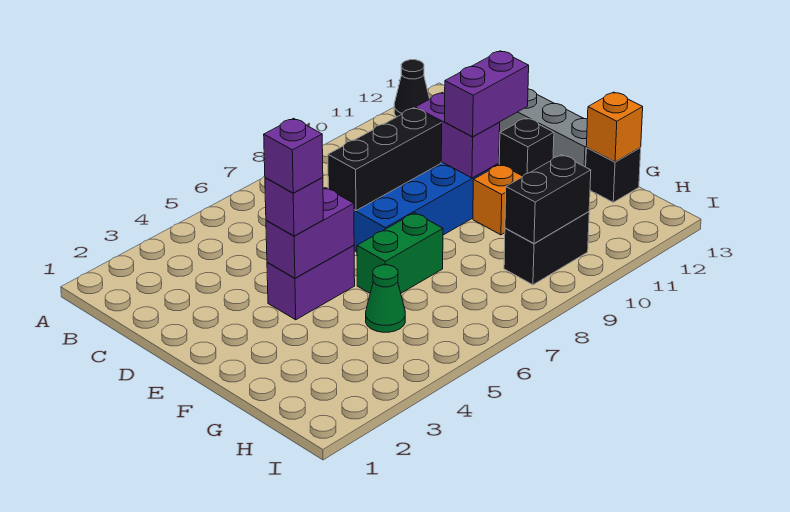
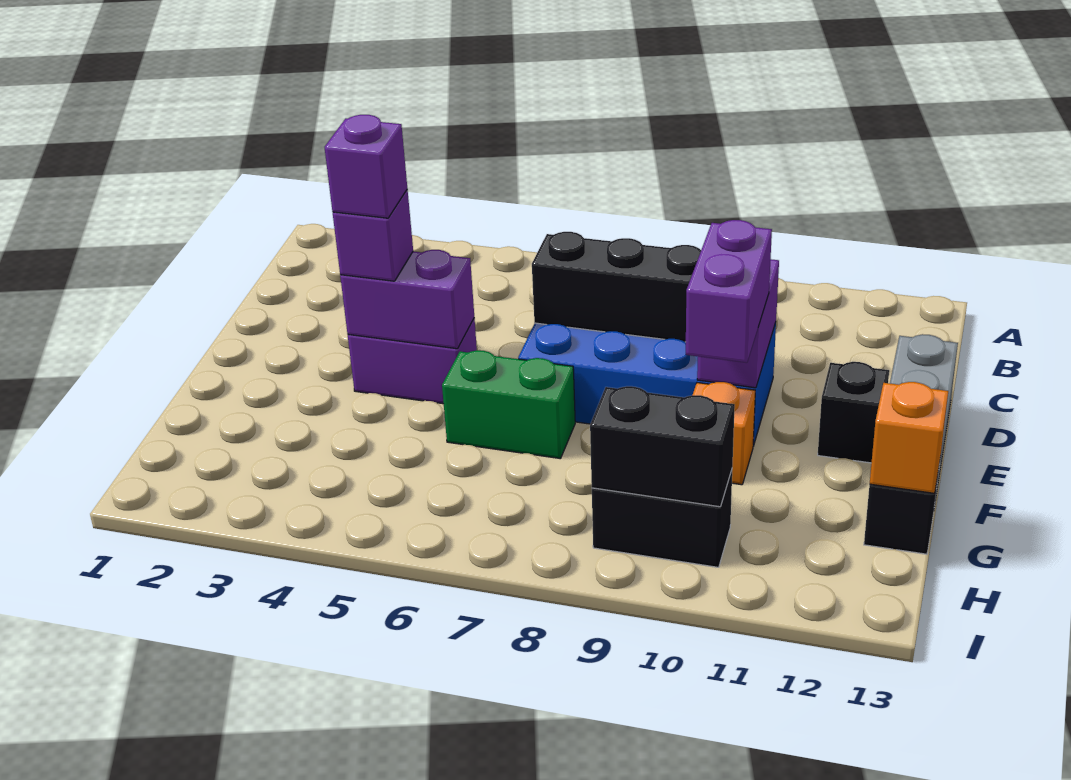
black cone A12 level 1 -> none
purple brick E10:E11 level 3 -> purple brick E10:F10 level 3
green cone G5 level 1 -> none

